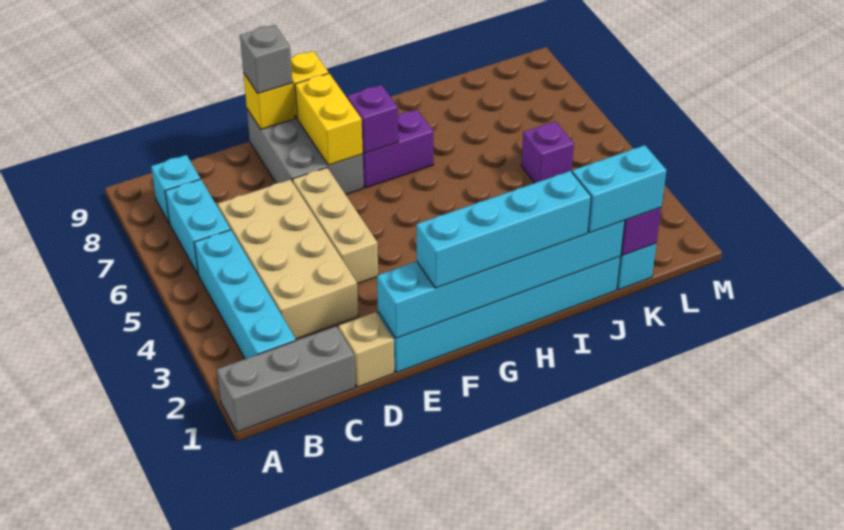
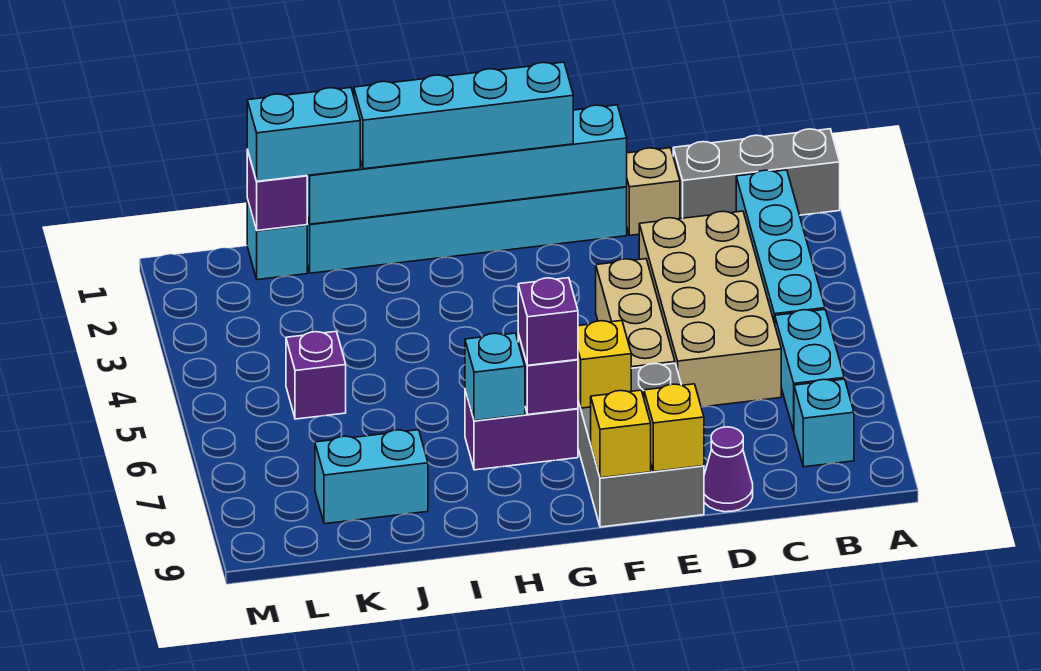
none -> purple cone D9 level 1
grey brick E9 level 3 -> none
yellow brick F7:F8 level 2 -> yellow brick F7 level 2
none -> purple brick G7 level 3
none -> cyan brick H7 level 2
none -> cyan brick J8:K8 level 1

